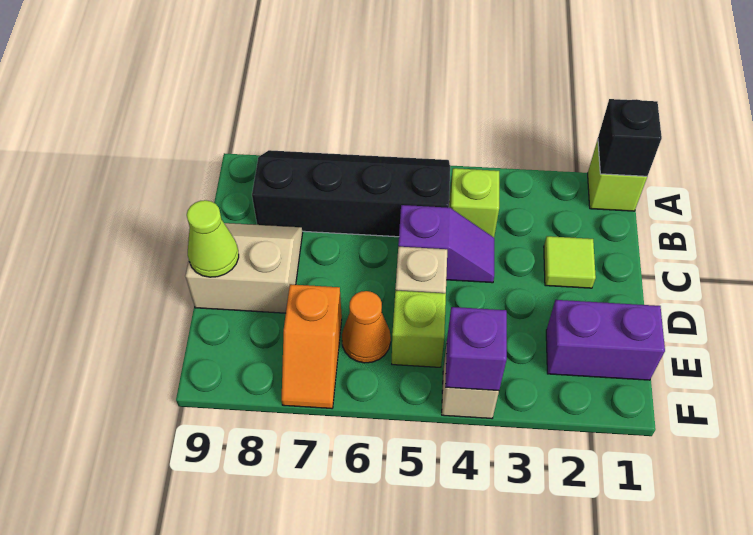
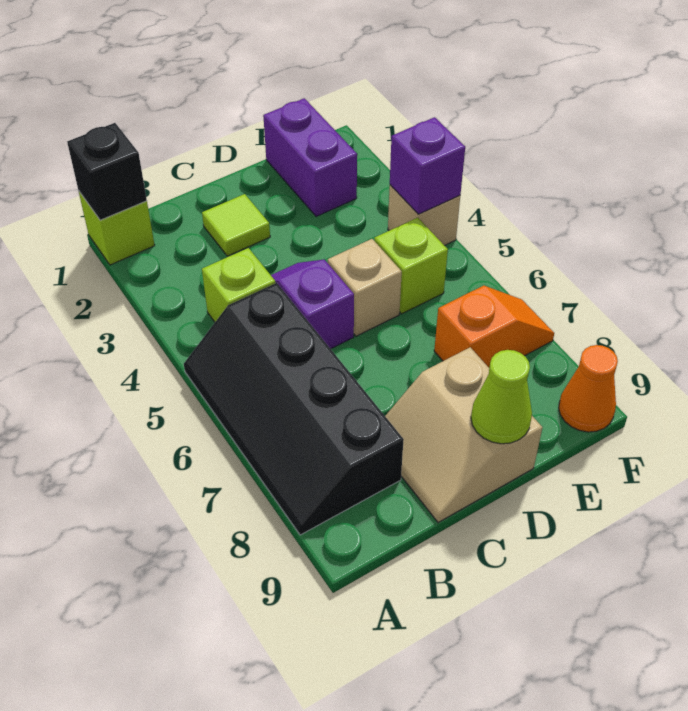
orange cone E6 level 1 -> orange cone F9 level 1

